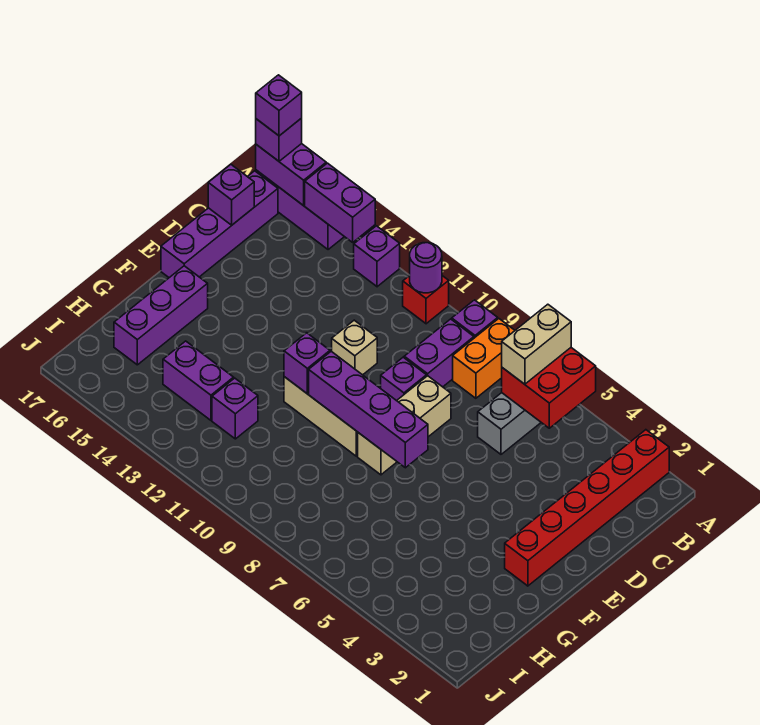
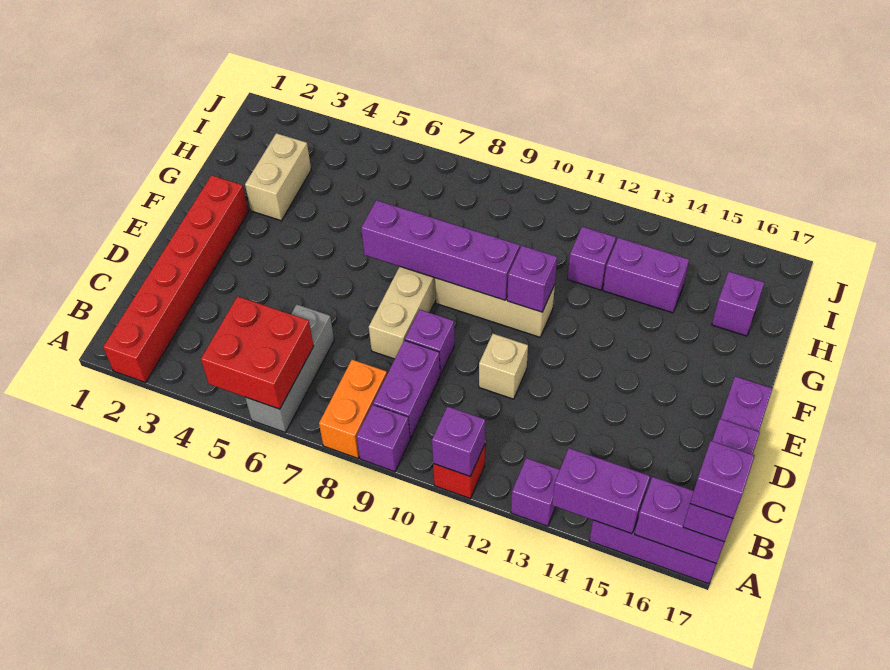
tan brick A6:B6 level 3 -> tan brick G3:H3 level 1
purple round brick A11 level 2 -> purple brick A11 level 2
purple brick F16:H16 level 1 -> purple brick H16 level 1

